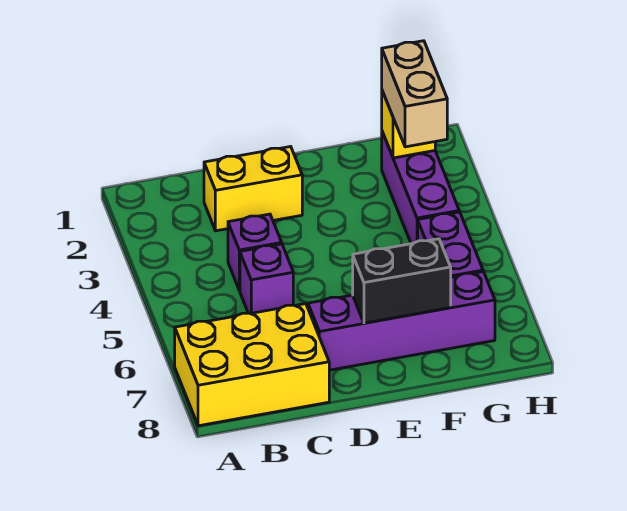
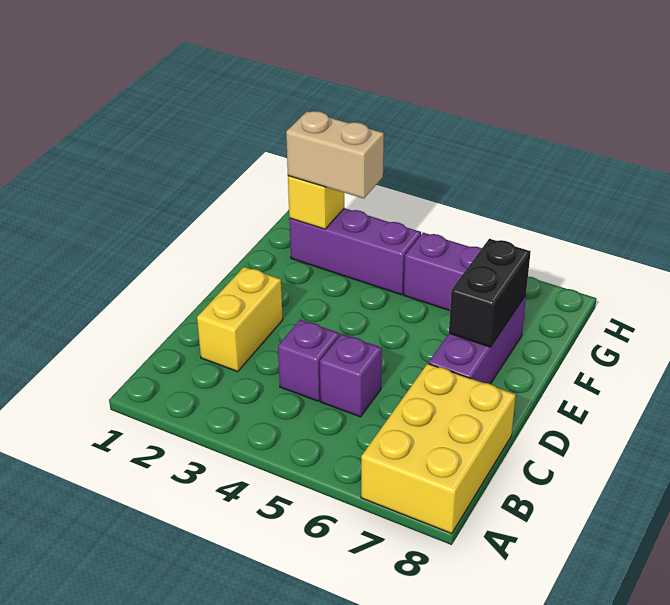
purple brick D7:G7 level 1 -> purple brick D7:F7 level 1

